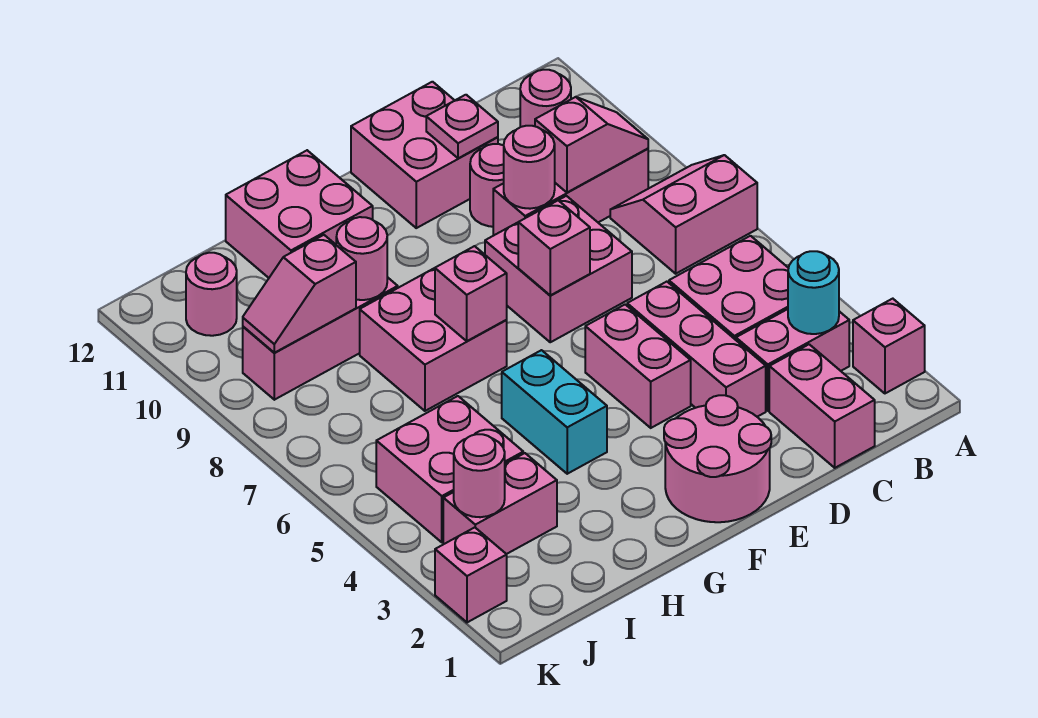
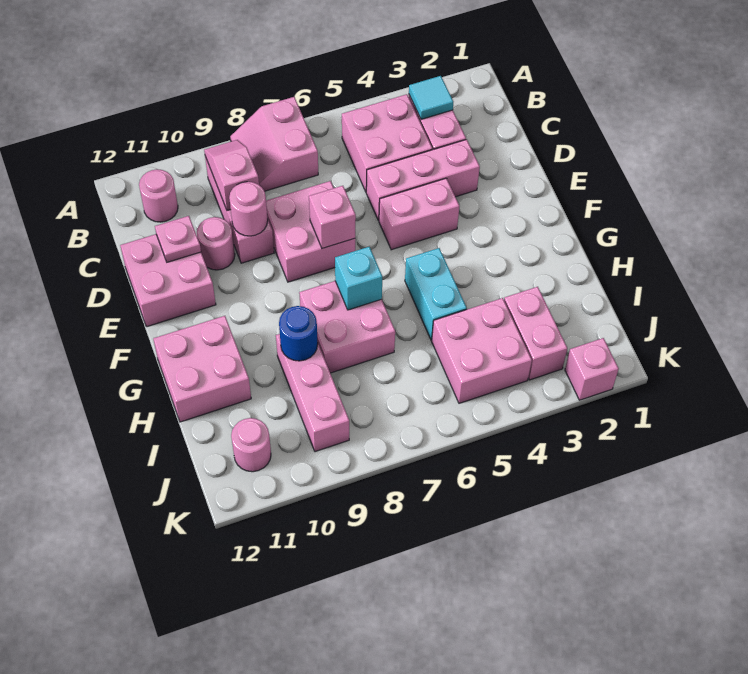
pink brick A2 level 1 -> none
cyan round brick B3 level 2 -> cyan tile B3 level 2
pink brick C1:C2 level 1 -> none
pink round brick E1:F2 level 1 -> none
cyan brick G4:G5 level 1 -> cyan brick G5:H5 level 1
pink brick G7 level 2 -> cyan brick G7 level 2
pink round brick H9 level 2 -> blue round brick H9 level 2
pink slope I9:J9 level 2 top I -> none
pink round brick J3 level 2 -> none

